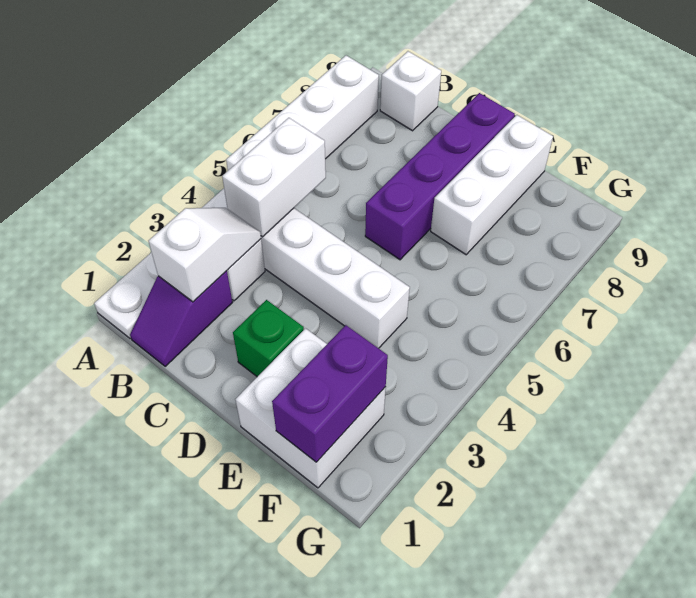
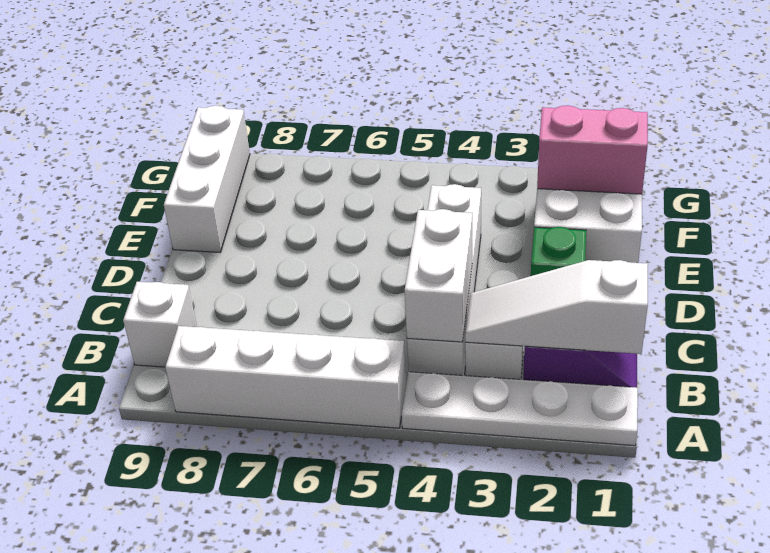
white slope B2:B3 level 2 top 2 -> white slope B1:B3 level 2 top 1
white brick B4:B5 level 2 -> white brick B4:C4 level 2
purple brick D6:D9 level 1 -> none
white brick E7:E9 level 1 -> white brick E9:G9 level 1
purple brick F1:F2 level 2 -> pink brick F1:F2 level 2

